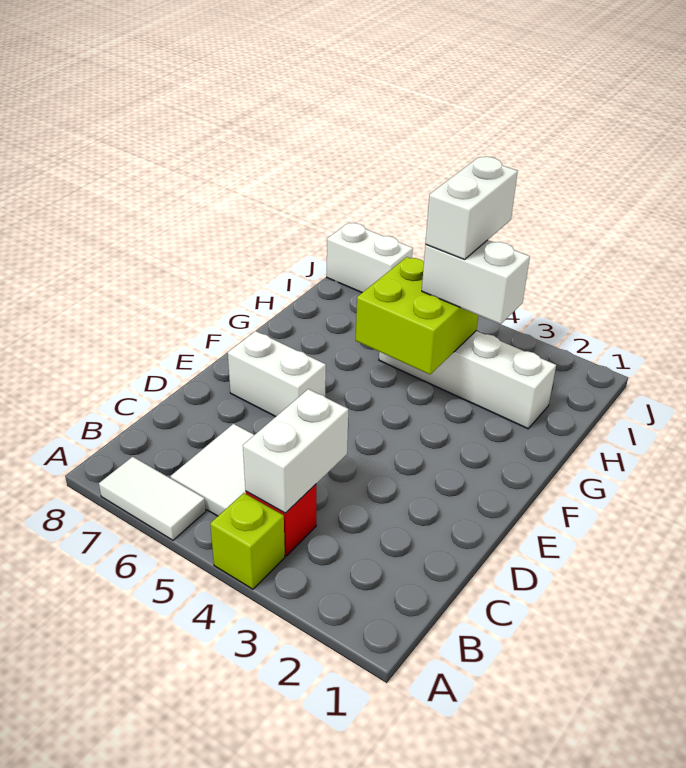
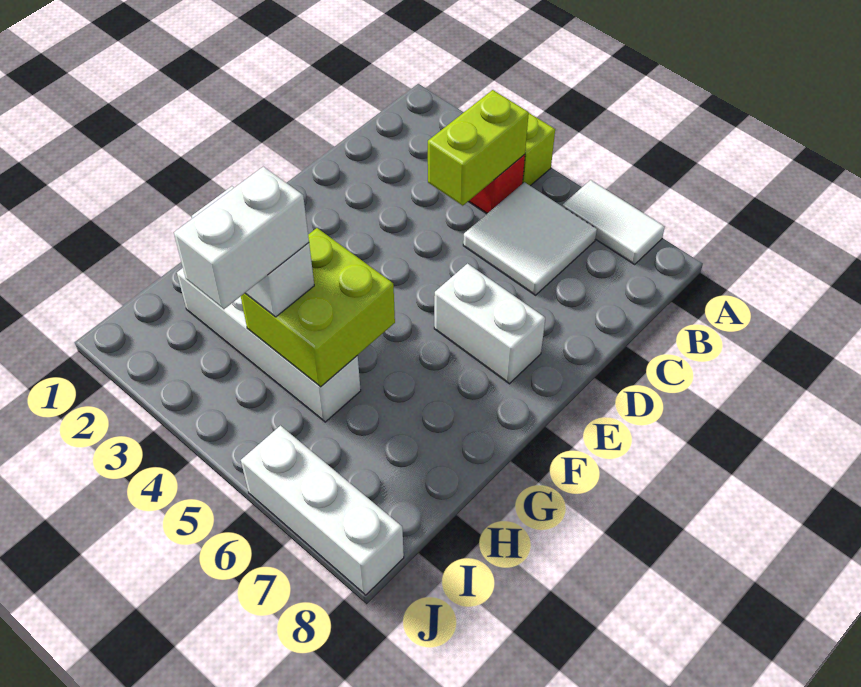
white brick B4:C4 level 2 -> lime brick B4:C4 level 2
white brick J7:J8 level 1 -> white brick J6:J8 level 1

